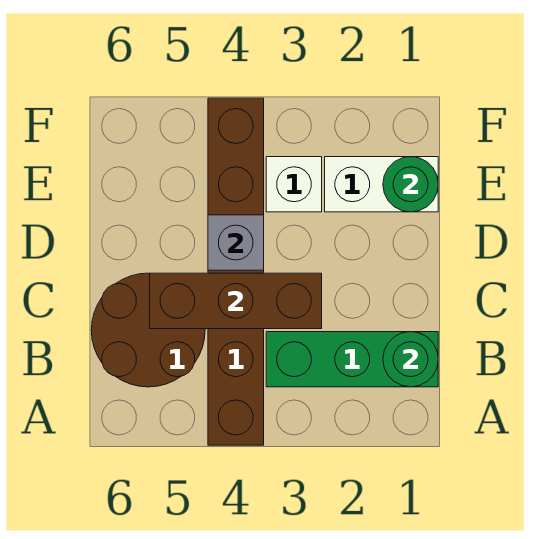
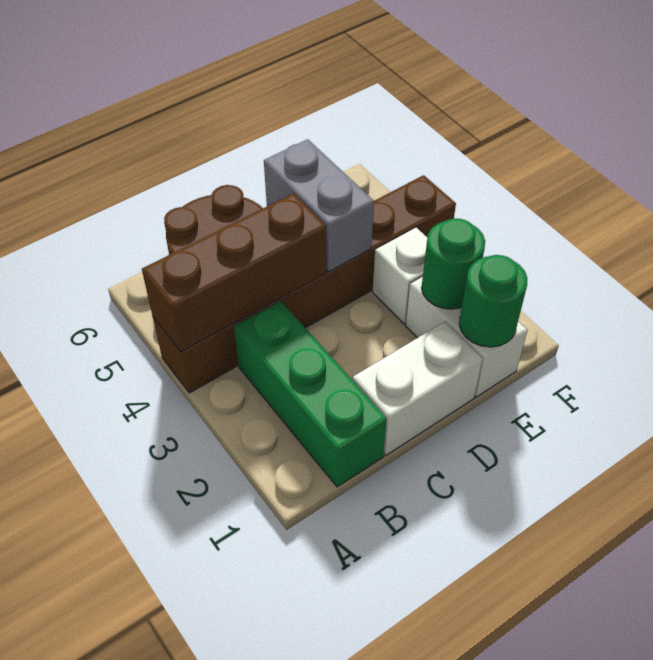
green round brick B1 level 2 -> green round brick E2 level 2
none -> white brick C1:D1 level 1
brown brick C3:C5 level 2 -> brown brick A4:C4 level 2
grey brick D4 level 2 -> grey brick D4:D5 level 2

